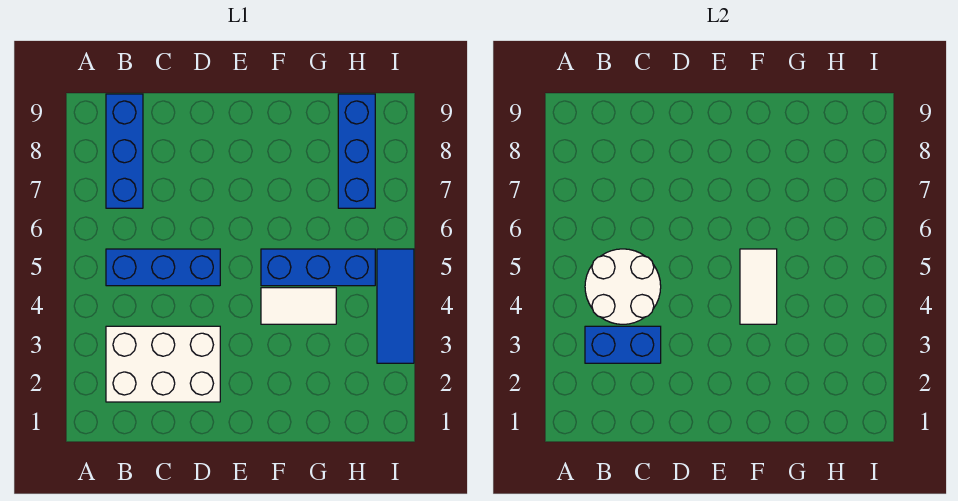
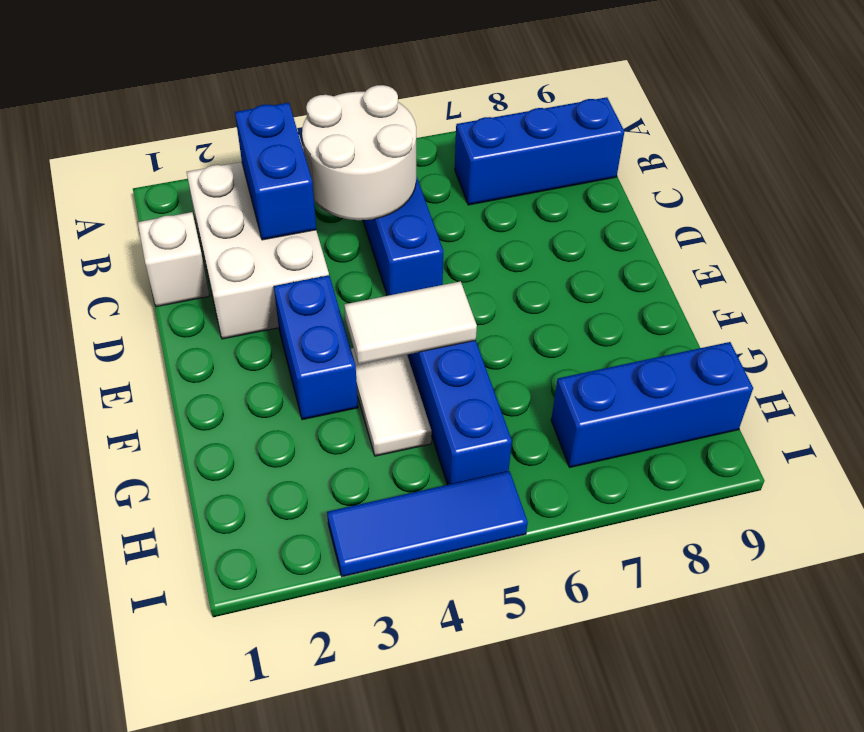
none -> white brick C1 level 1
none -> blue brick E3:F3 level 1

